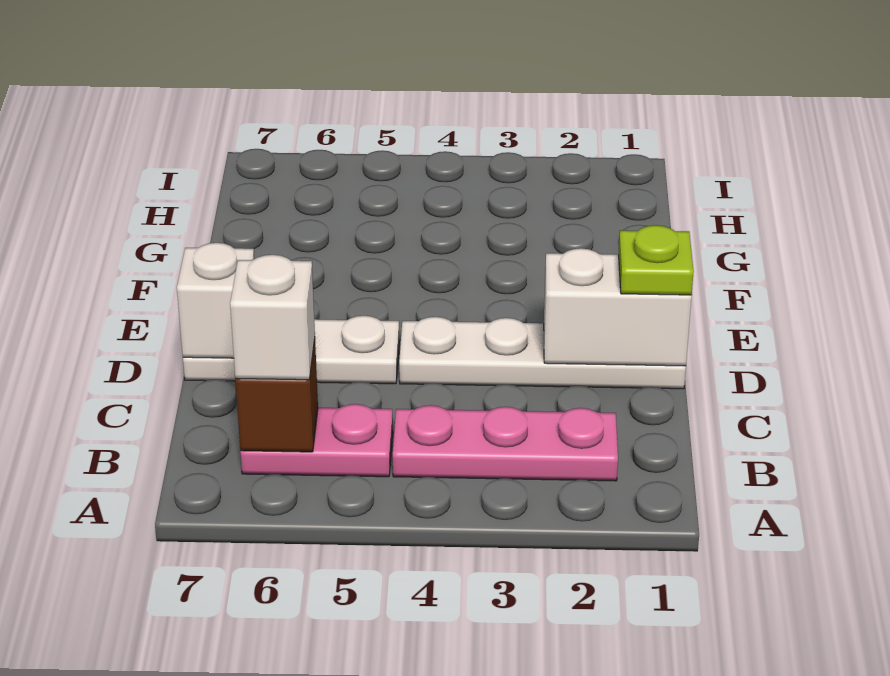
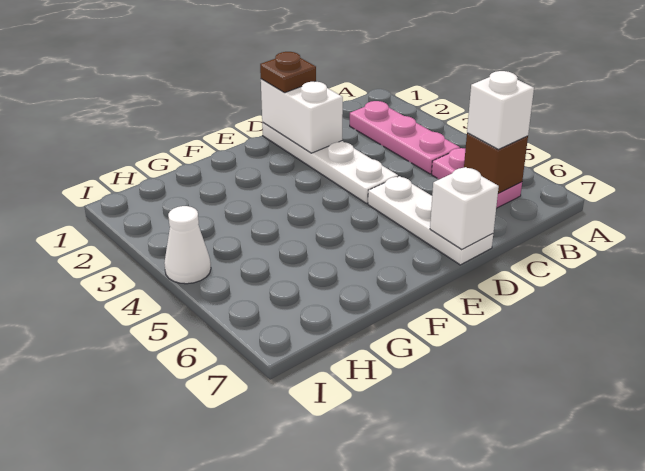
lime plate D1 level 3 -> brown plate D1 level 3
none -> white cone I4 level 1

